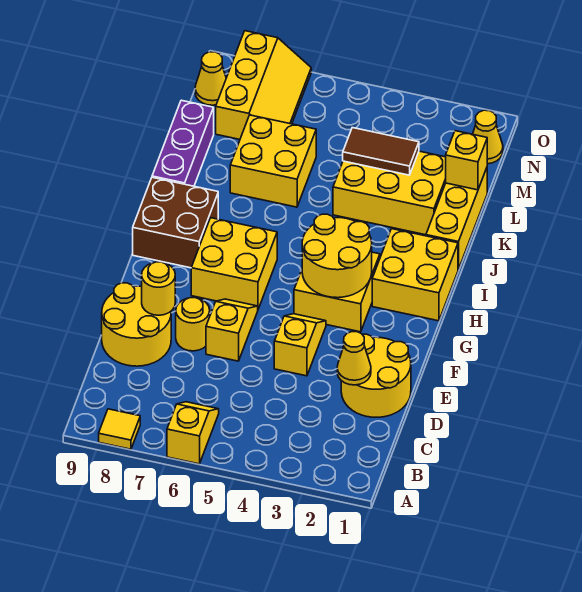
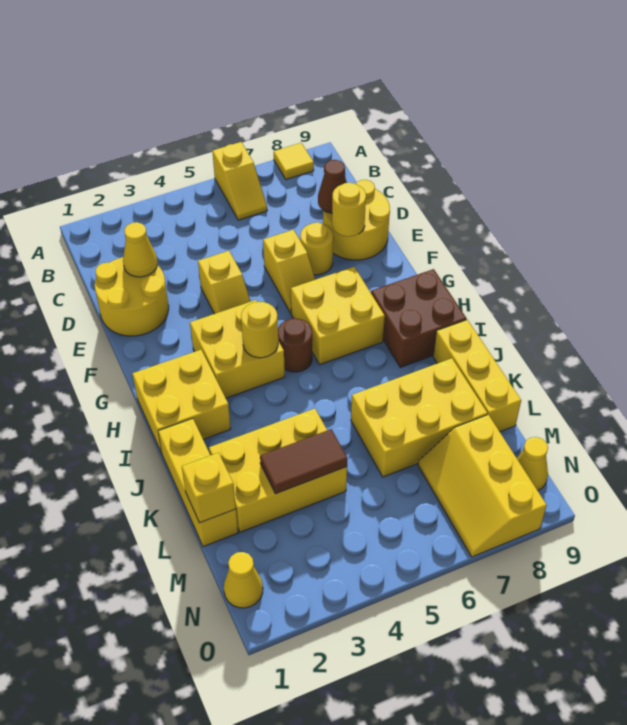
none -> brown cone D8 level 2
yellow round brick G3:H4 level 2 -> yellow round brick H4 level 2
none -> brown round brick H5 level 1
purple brick J9:L9 level 1 -> yellow brick J9:L9 level 1
yellow brick K6:L7 level 1 -> yellow brick K6:L8 level 1

